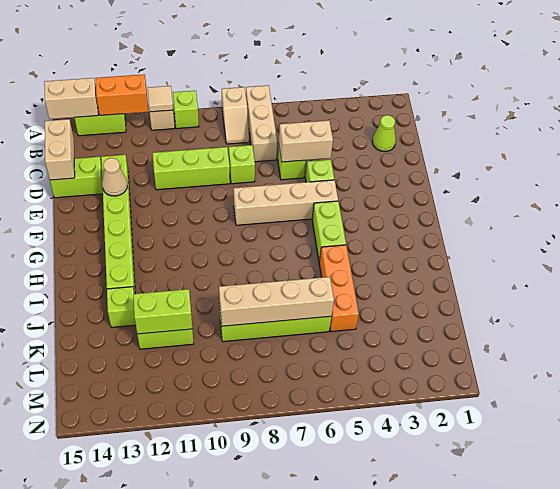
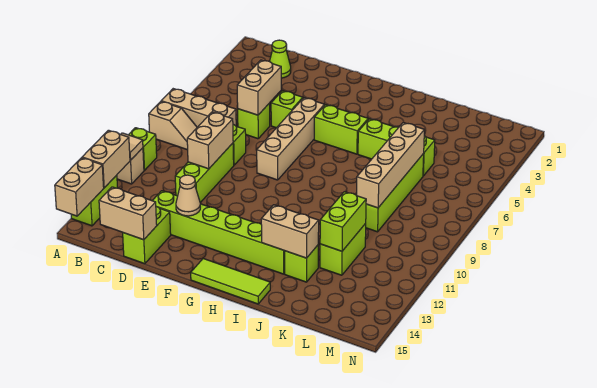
orange brick A12:A13 level 2 -> tan brick A12:A13 level 2
none -> tan brick D9:D10 level 2
none -> lime tile G15:I15 level 1
orange brick I5:K5 level 1 -> lime brick I5:K5 level 1
none -> tan brick I13:J13 level 2

